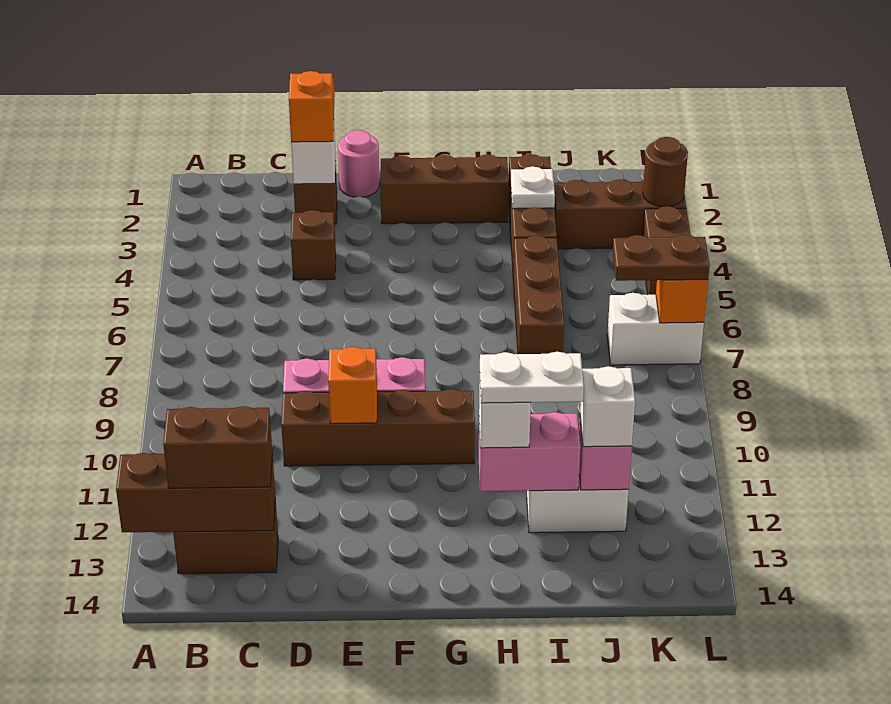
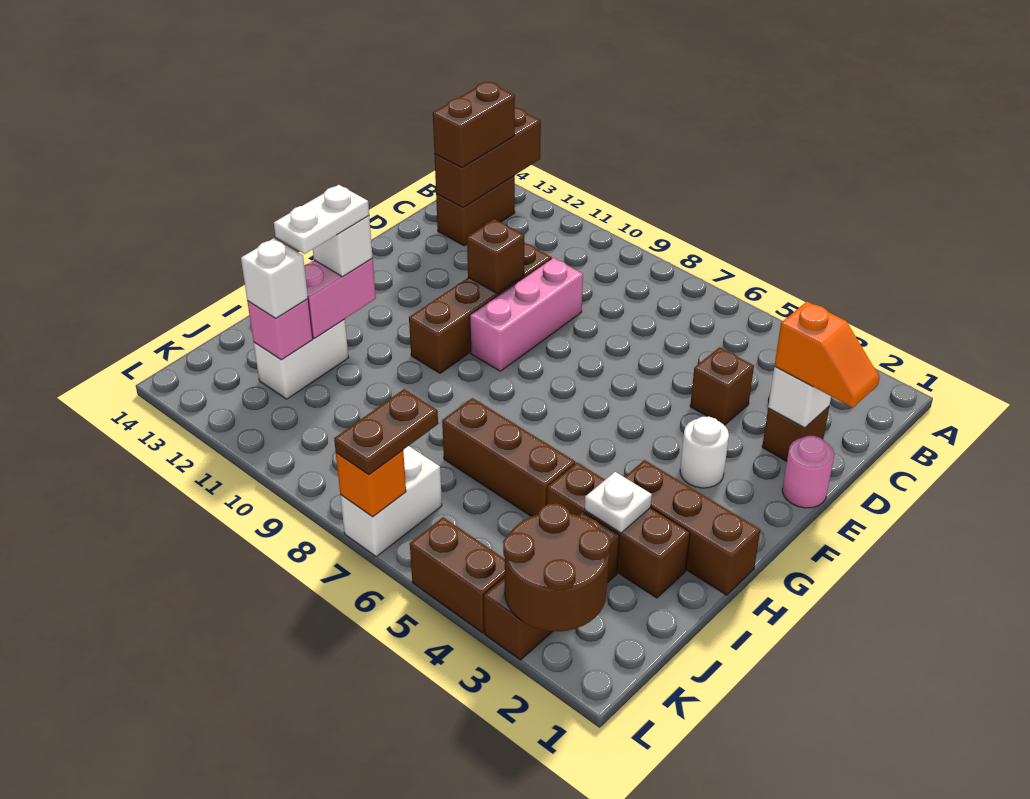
orange brick E10 level 2 -> brown brick E10 level 2
brown brick F2:H2 level 1 -> brown brick H1:H3 level 1
none -> white round brick F3 level 1
brown round brick L3 level 2 -> brown round brick K2:L3 level 2

